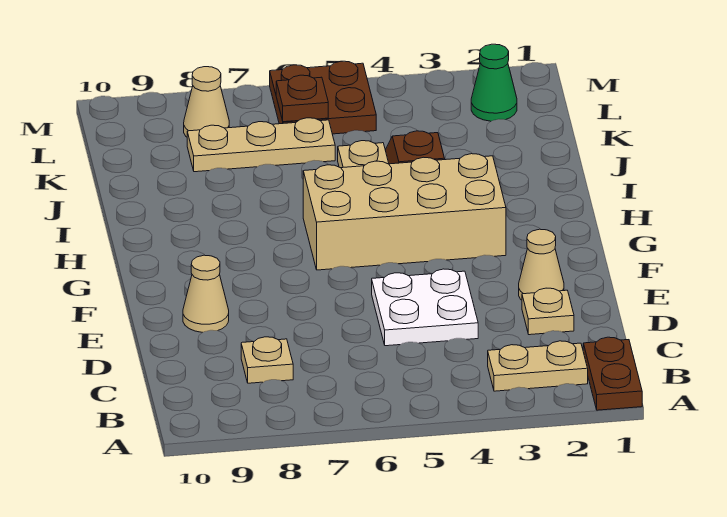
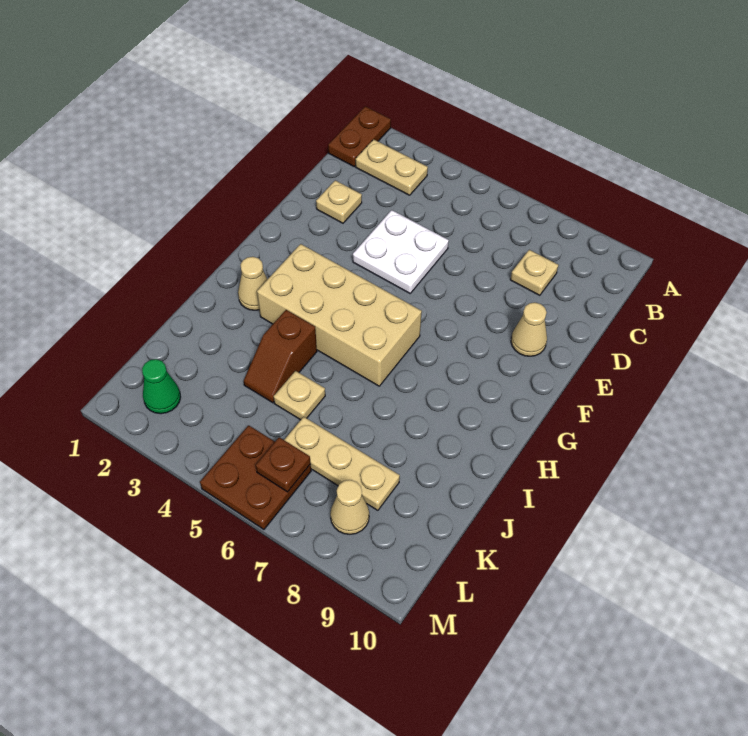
tan cone E2 level 1 -> tan cone H2 level 1

